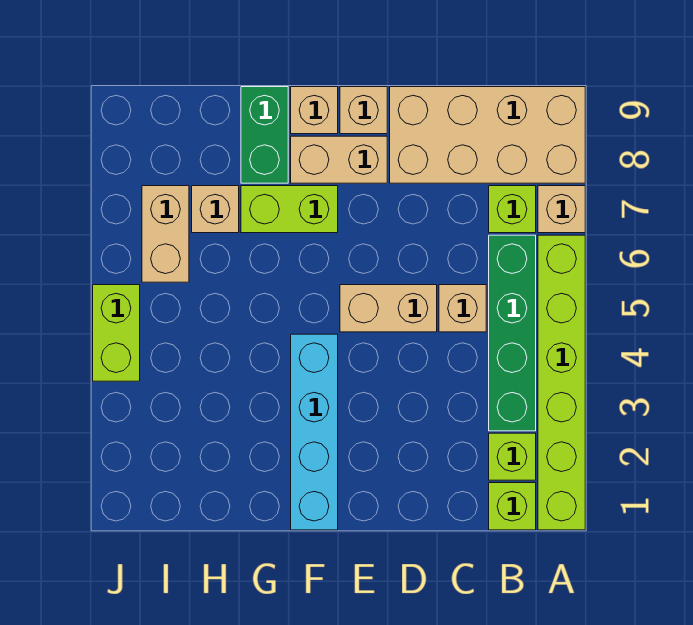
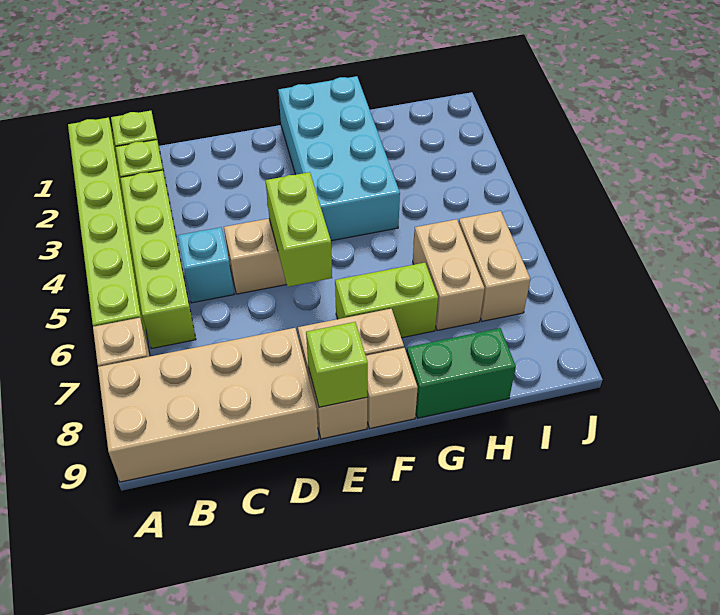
green brick B3:B6 level 1 -> lime brick B3:B6 level 1
lime brick B7 level 1 -> lime brick E9 level 2
tan brick C5 level 1 -> cyan brick C5 level 1
cyan brick F1:F4 level 1 -> cyan brick F1:G4 level 1
green brick G8:G9 level 1 -> green brick G9:H9 level 1
tan brick H7 level 1 -> tan brick H6:H7 level 1
lime brick J4:J5 level 1 -> lime brick E5:E6 level 2

